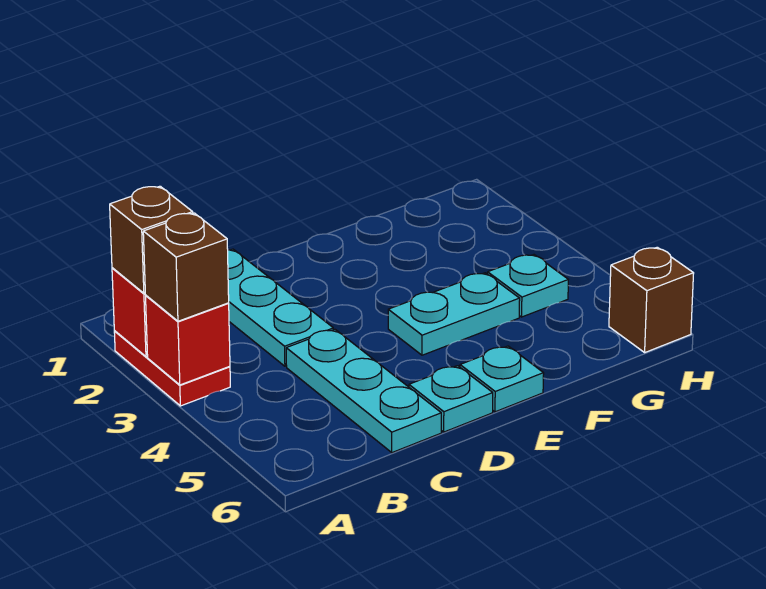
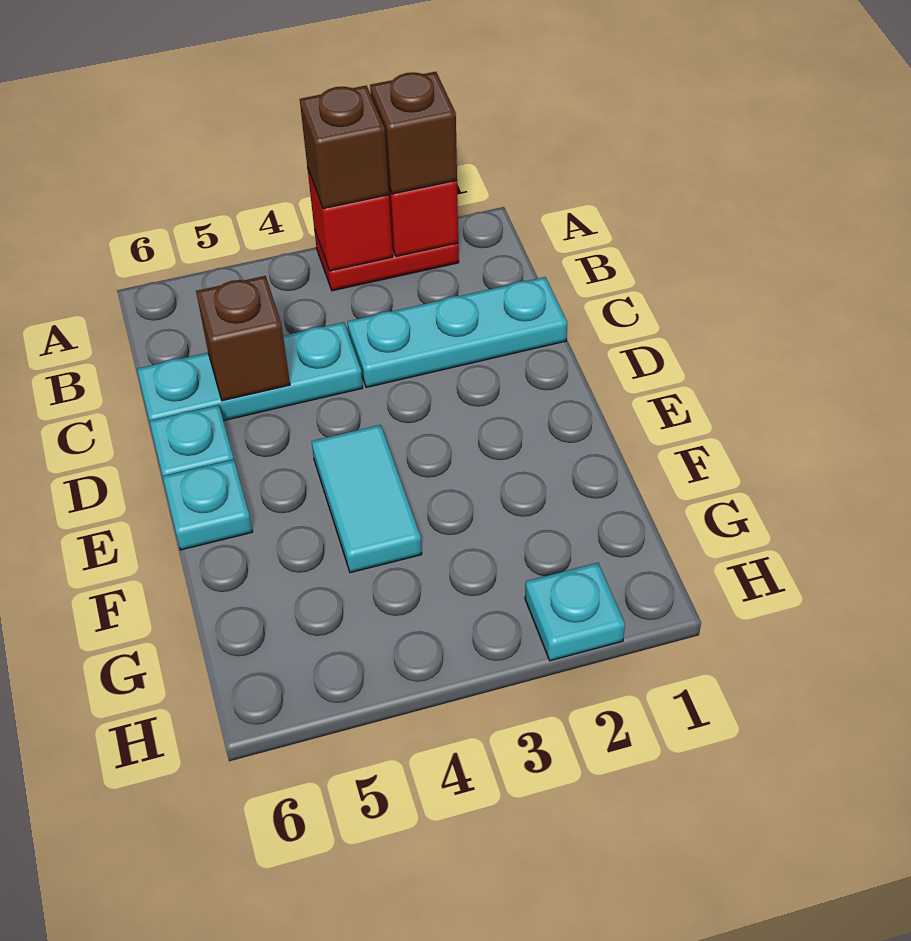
cyan plate E4:F4 level 1 -> cyan tile E4:F4 level 1
cyan plate G4 level 1 -> cyan plate H2 level 1
brown brick H6 level 1 -> brown brick C5 level 2

